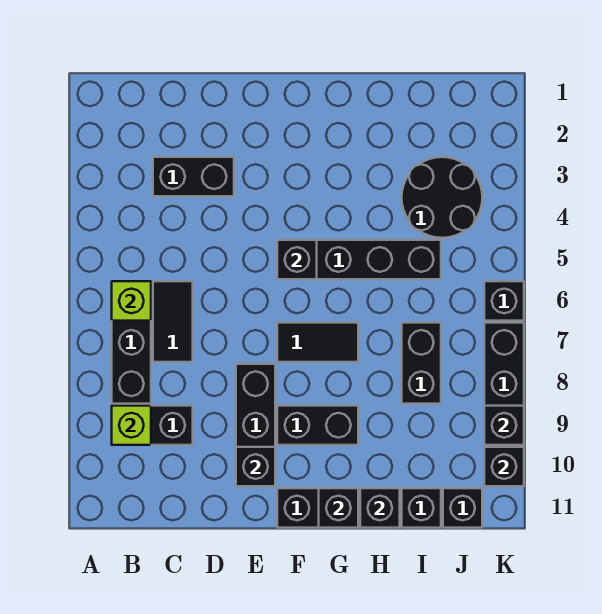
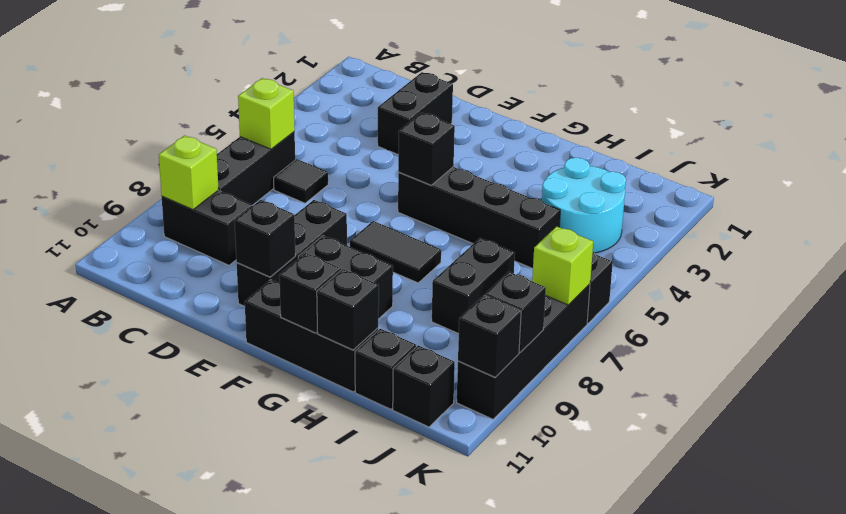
black brick C3:D3 level 1 -> black brick D2:D3 level 1
black tile C6:C7 level 1 -> black tile C6 level 1
black round brick I3:J4 level 1 -> cyan round brick I3:J4 level 1
none -> lime brick K7 level 2

